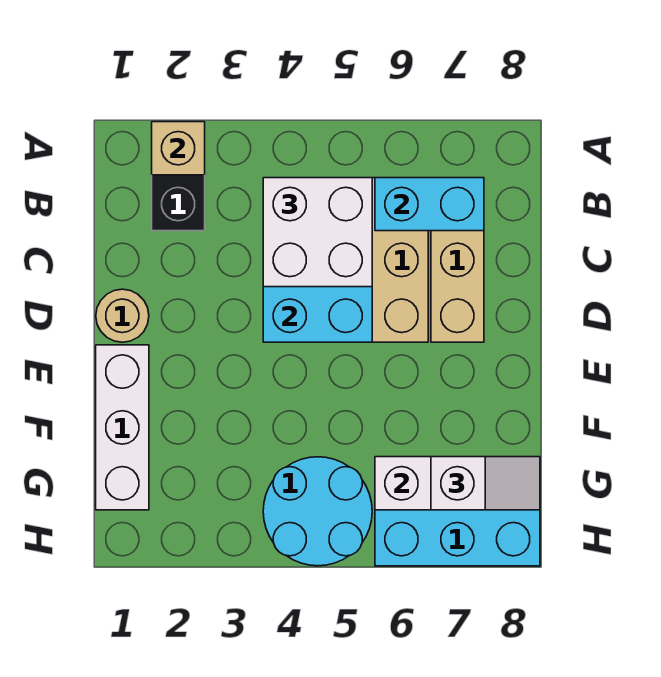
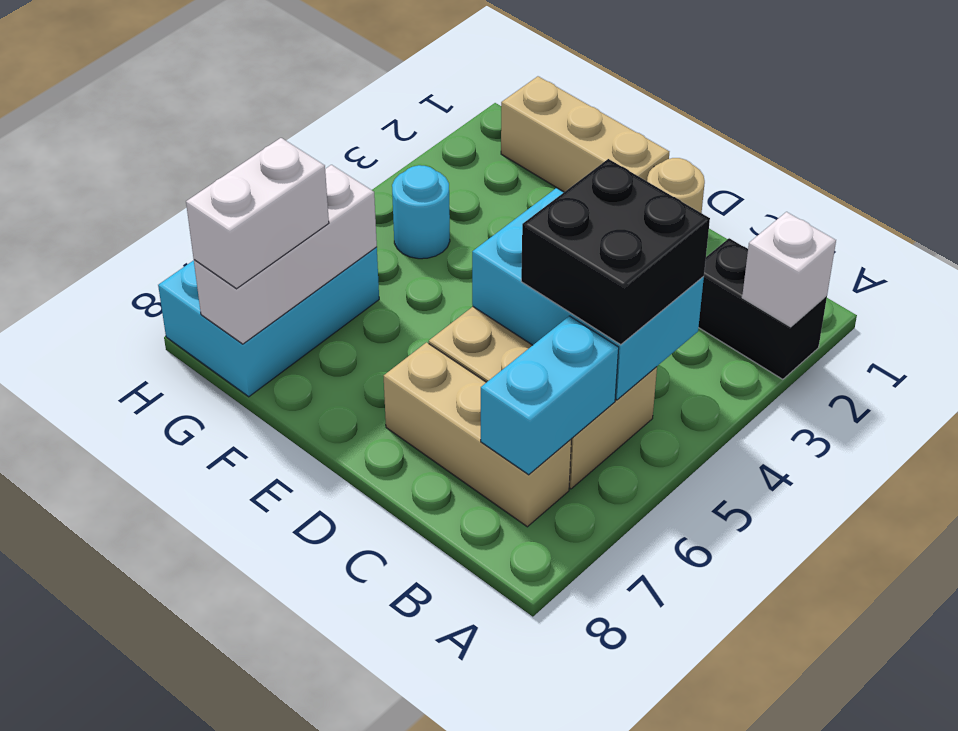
tan brick A2 level 2 -> white brick A2 level 2
white brick B4:C5 level 3 -> black brick B4:C5 level 3
white brick E1:G1 level 1 -> tan brick E1:G1 level 1
cyan round brick G4:H5 level 1 -> cyan round brick G4 level 1
white slope G7:G8 level 3 top 7 -> white brick G7:G8 level 3

